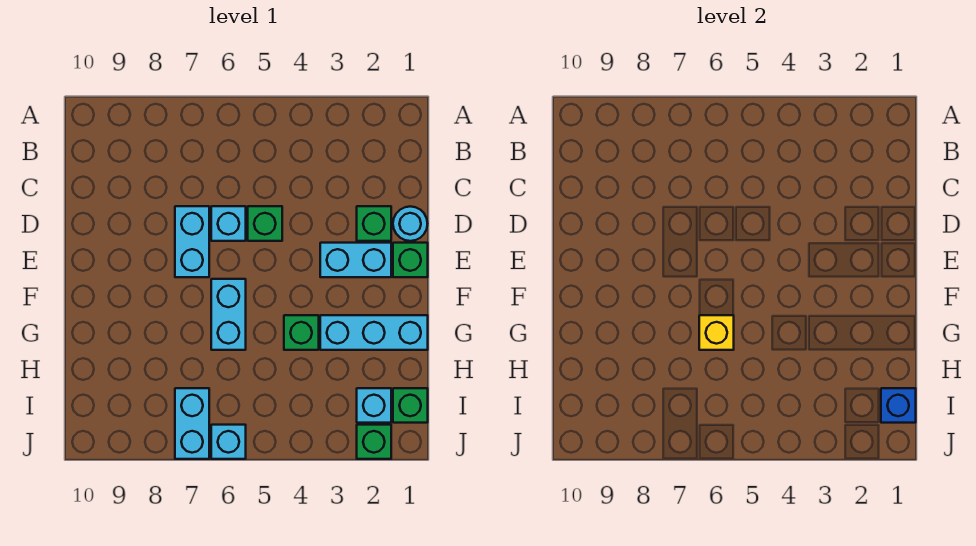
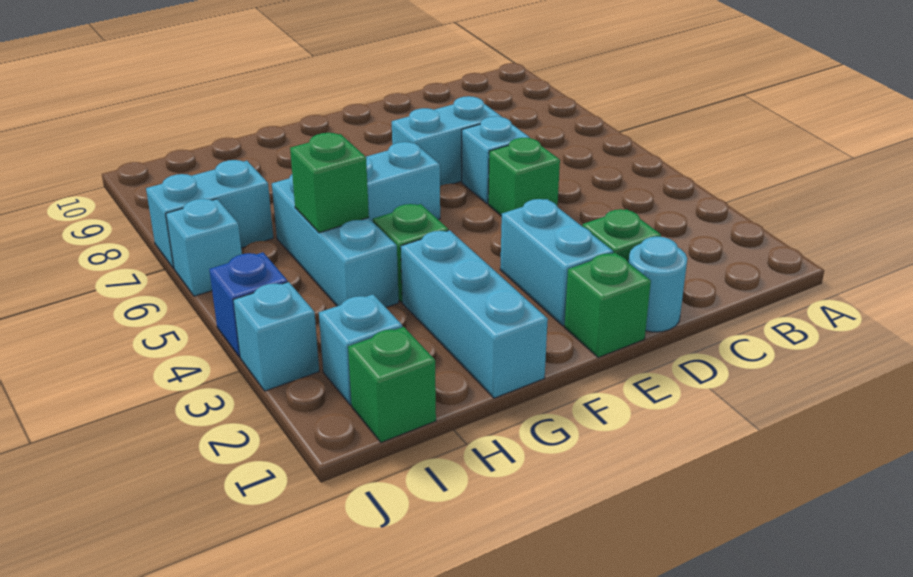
yellow brick G6 level 2 -> none
none -> cyan brick H4:H6 level 1
blue brick I1 level 2 -> blue brick J4 level 1
green brick J2 level 1 -> green brick H5 level 2
none -> cyan brick J3 level 1

